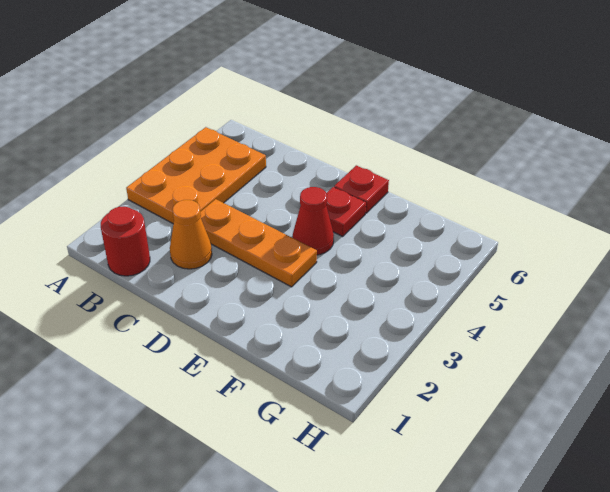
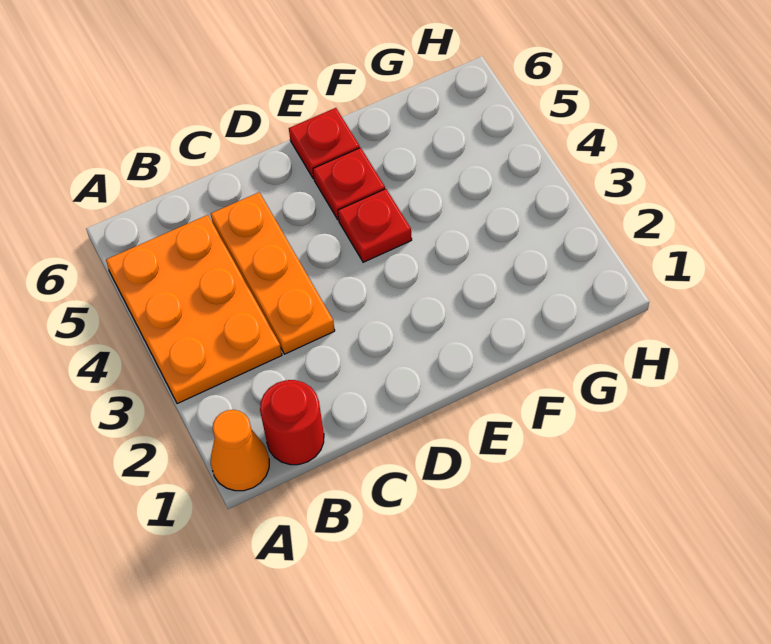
orange cone C2 level 1 -> orange cone A1 level 1
orange plate C3:E3 level 1 -> orange plate C3:C5 level 1
red cone E4 level 1 -> red plate E4 level 1

